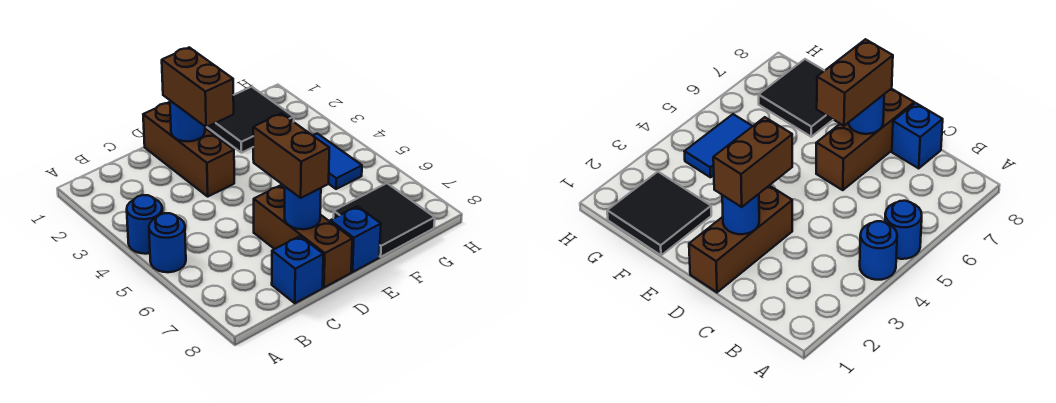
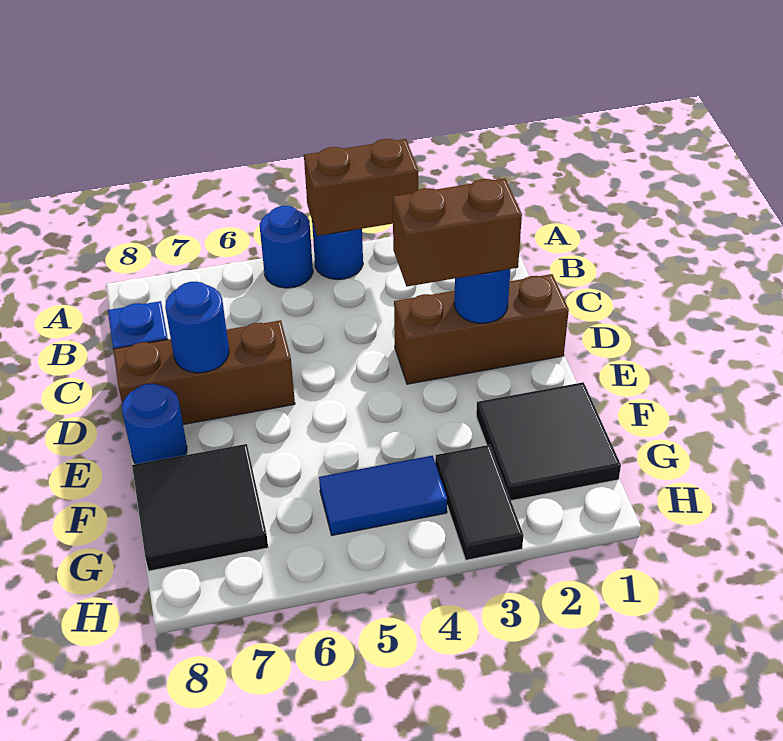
brown brick D6:D7 level 3 -> brown brick A3:A4 level 2
blue brick E8 level 1 -> blue round brick E8 level 1
none -> black tile G3:H3 level 1

